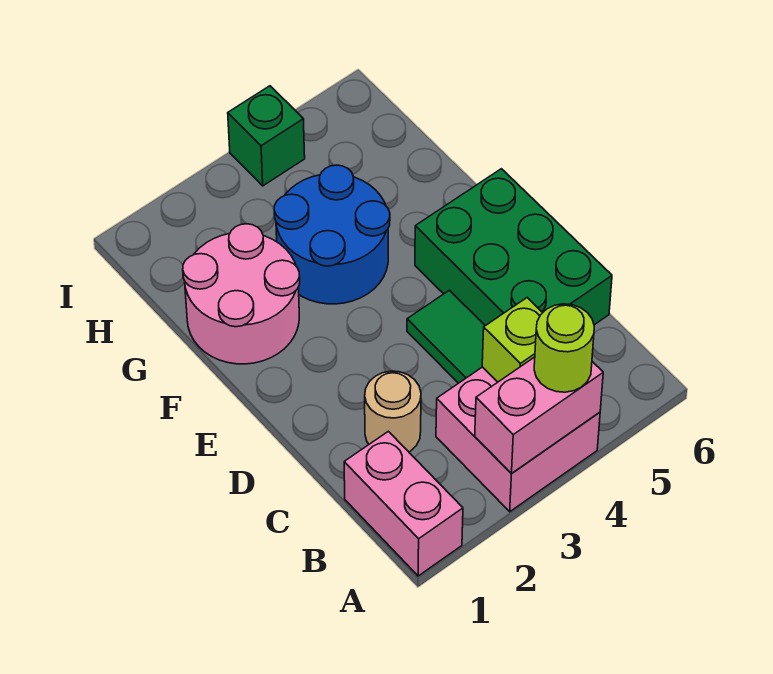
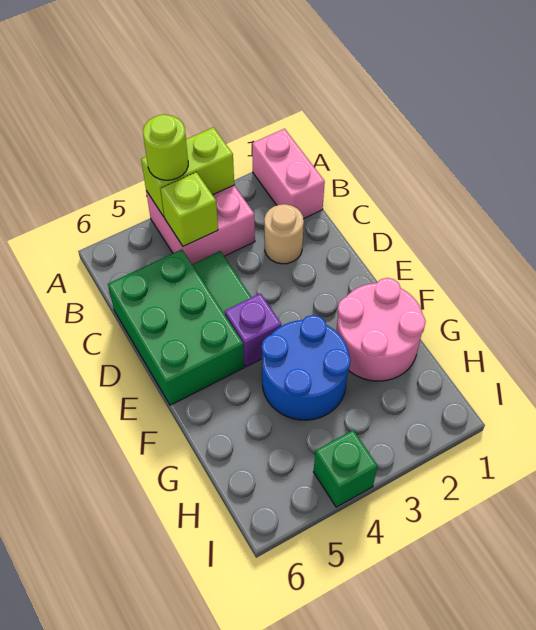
pink brick A3:A4 level 2 -> lime brick A3:A4 level 2
none -> purple brick E4 level 1

